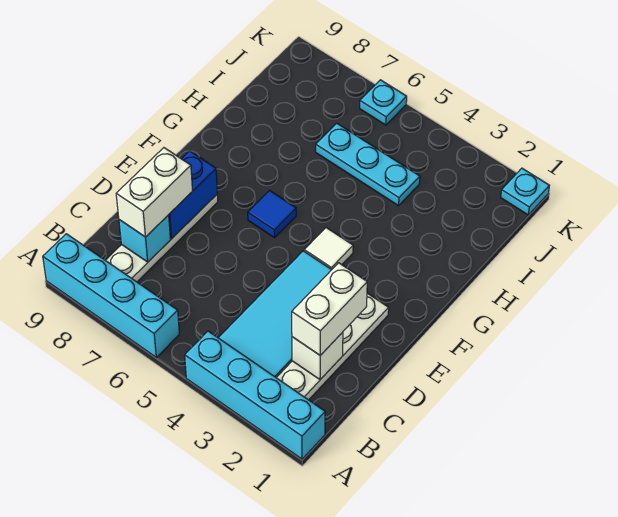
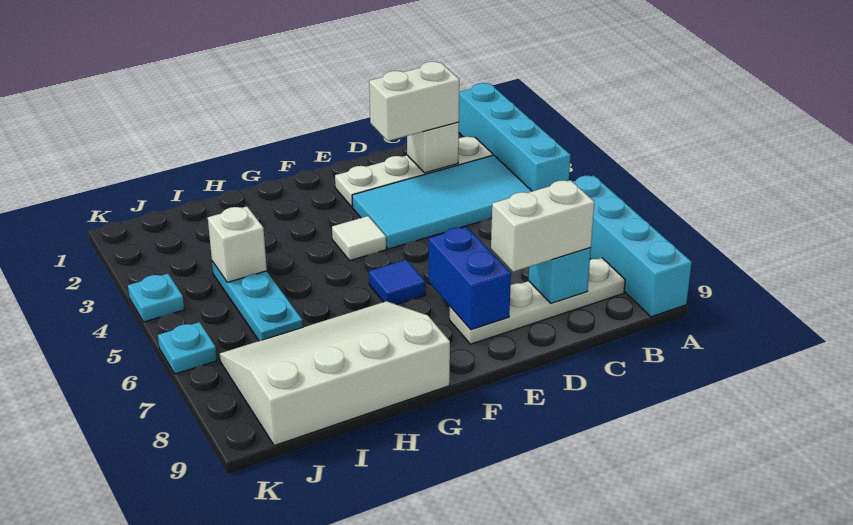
blue brick D8:E8 level 2 -> blue brick E7:E8 level 2
none -> white slope G7:J9 level 1 top 9
none -> white brick I4 level 2
cyan plate K1 level 1 -> cyan plate K4 level 1

